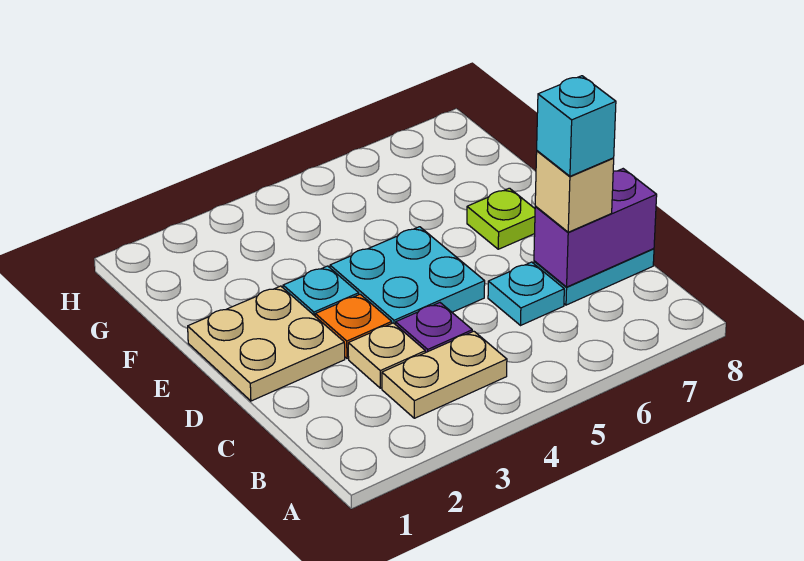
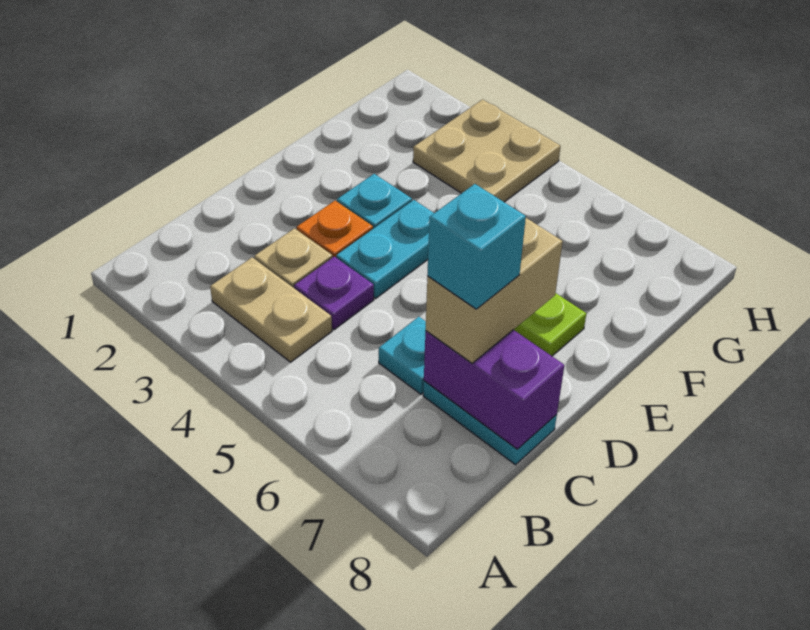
tan brick C7 level 3 -> tan brick C7:D7 level 3
tan plate D1:E2 level 1 -> tan plate G3:H4 level 1
cyan plate D4:E5 level 1 -> cyan plate D4:E4 level 1

